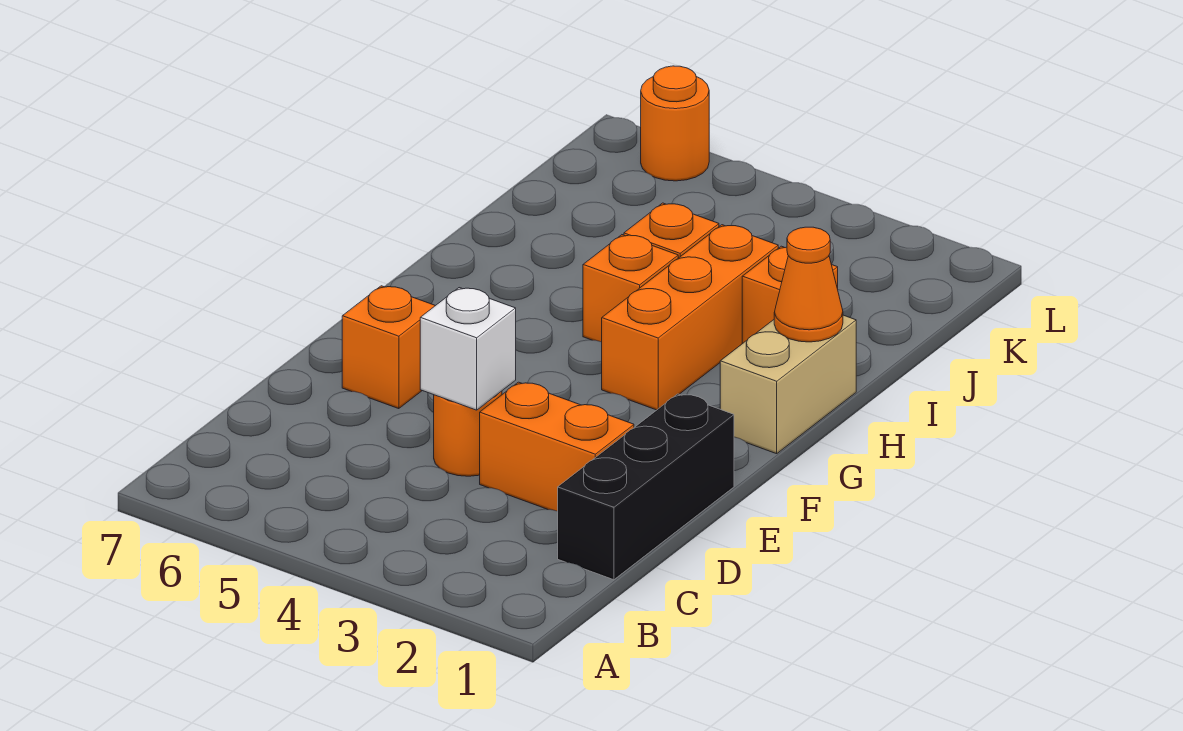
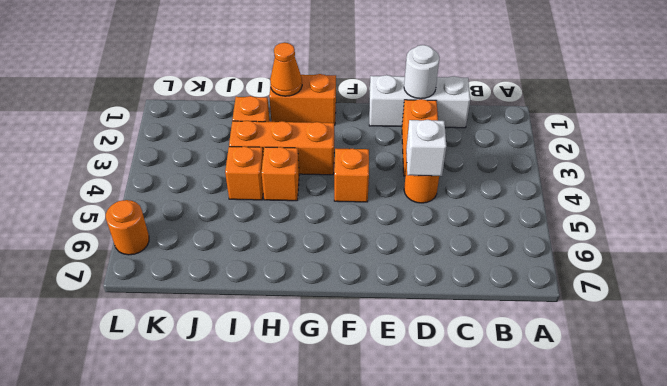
black brick C1:E1 level 1 -> white brick C1:E1 level 1
none -> white round brick D1 level 2
orange brick E6 level 1 -> orange brick F4 level 1
tan brick G1:H1 level 1 -> orange brick G1:H1 level 1

